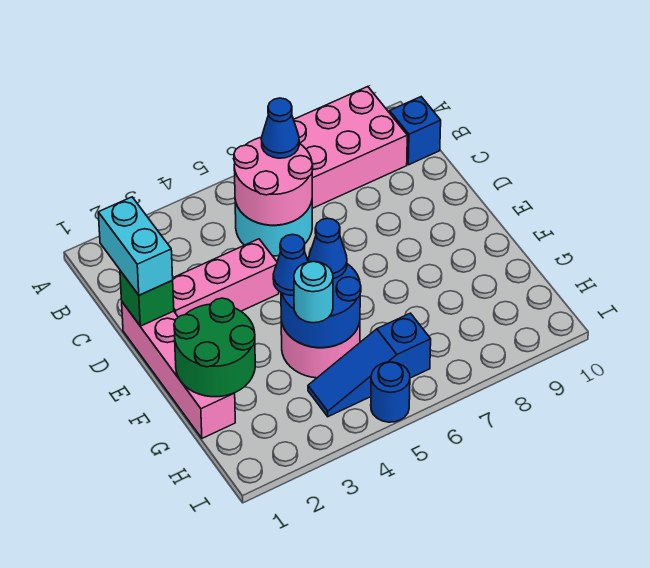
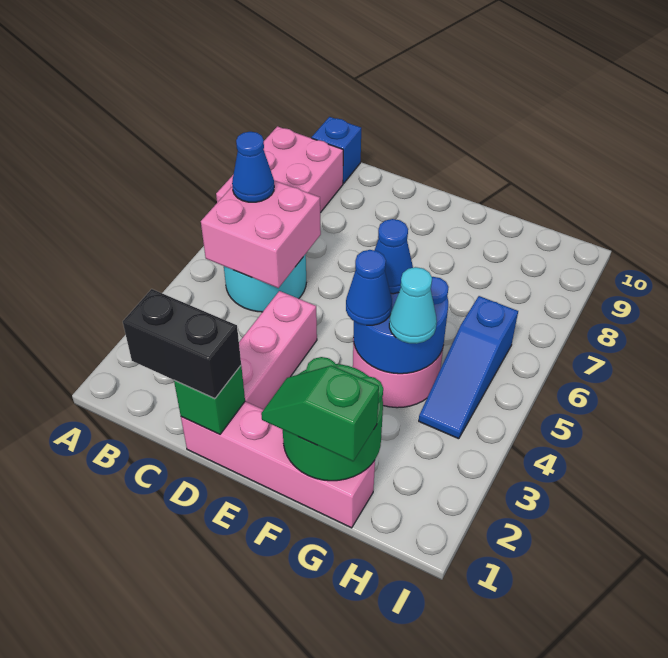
pink round brick B5:C6 level 2 -> pink brick B5:C6 level 2
cyan brick C1:D1 level 3 -> black brick C1:D1 level 3
none -> green slope F1:G1 level 3 top G
cyan round brick G4 level 3 -> cyan cone G4 level 3
blue round brick I5 level 1 -> none

